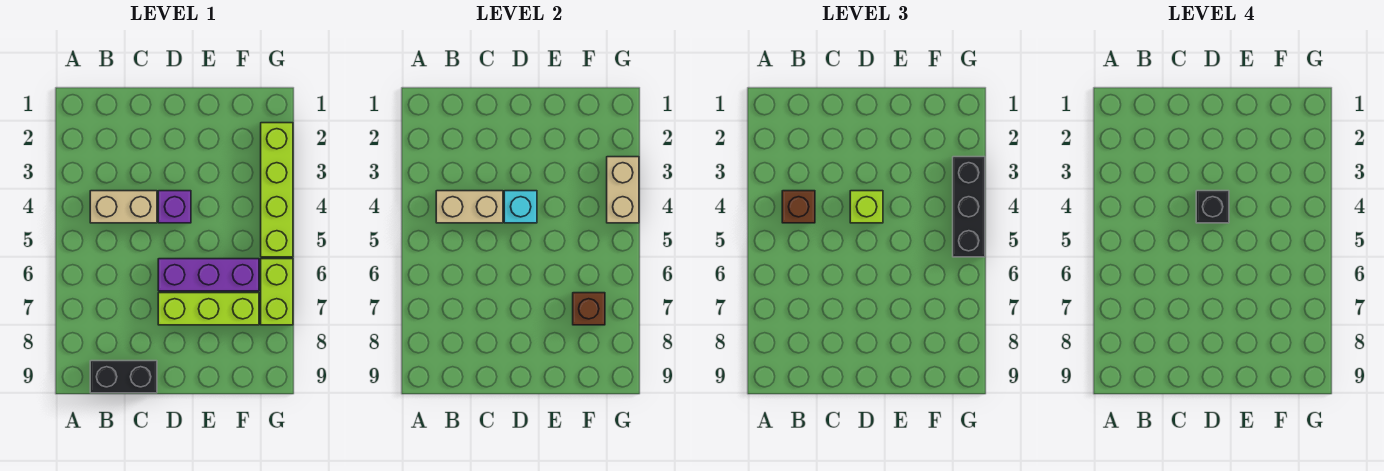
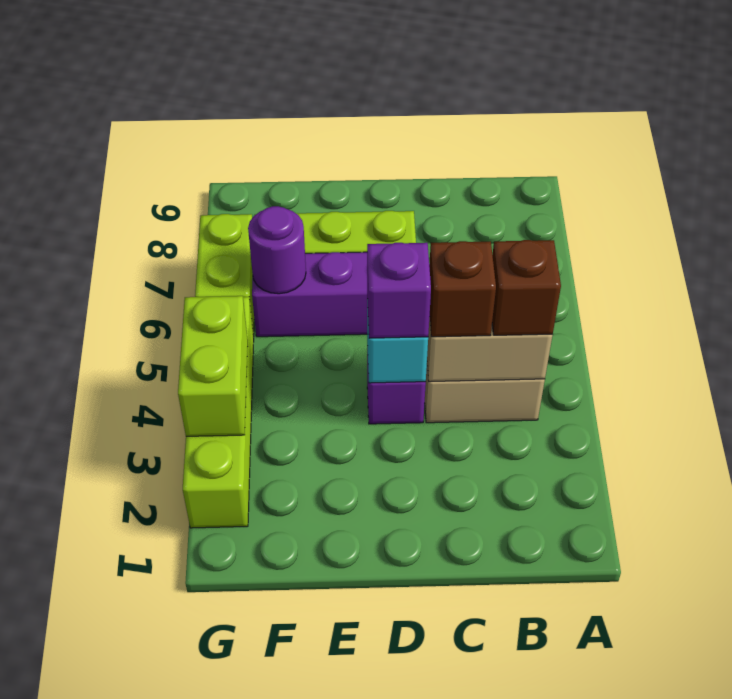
black brick B9:C9 level 1 -> none
lime brick D4 level 3 -> purple brick D4 level 3
black brick D4 level 4 -> none
none -> purple round brick F6 level 2
brown brick F7 level 2 -> brown brick C4 level 3
tan brick G3:G4 level 2 -> lime brick G3:G4 level 2
black brick G3:G5 level 3 -> none

